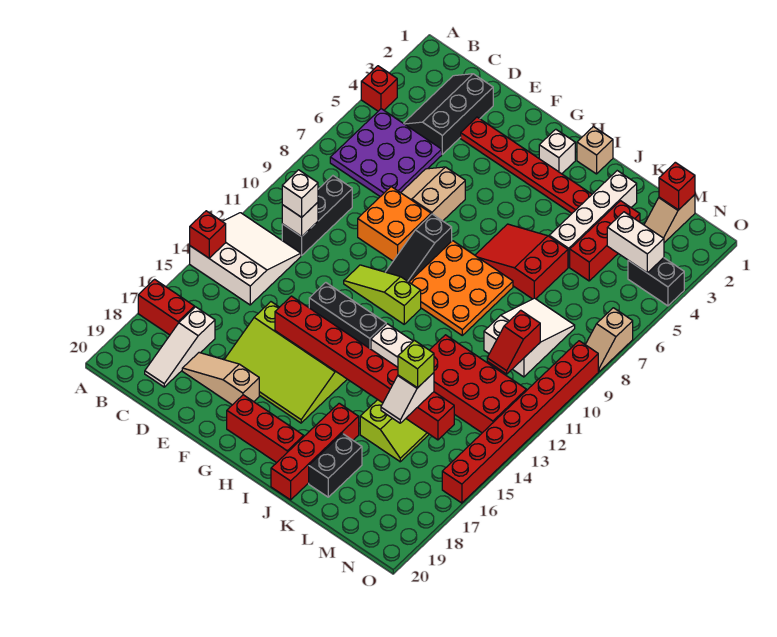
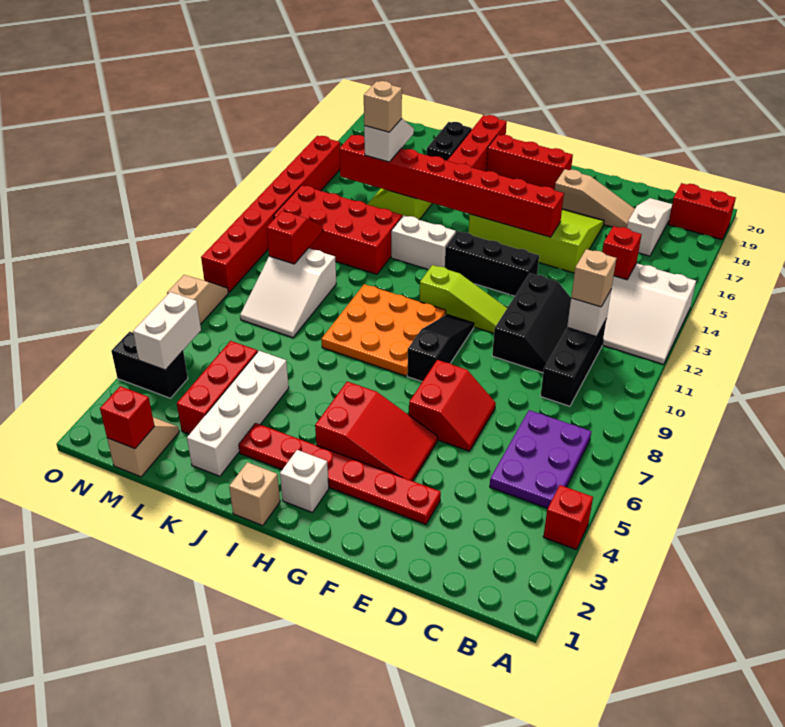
red brick A14 level 2 -> red brick C14 level 2
red brick A17:B17 level 1 -> red brick A19:B19 level 1
purple plate B5:D7 level 1 -> purple plate B5:C7 level 1
black slope C2:D4 level 1 top D -> black slope D10:E12 level 1 top E
white brick C11 level 3 -> tan brick C11 level 3
tan slope E6:F7 level 1 top F -> red slope E6:F7 level 1 top F
orange brick E8:F9 level 1 -> none
red slope I6:K7 level 1 top K -> red slope F4:H5 level 1 top H
lime brick L15 level 4 -> tan brick L15 level 4
white brick M4:N4 level 2 -> white brick N4:N5 level 2

